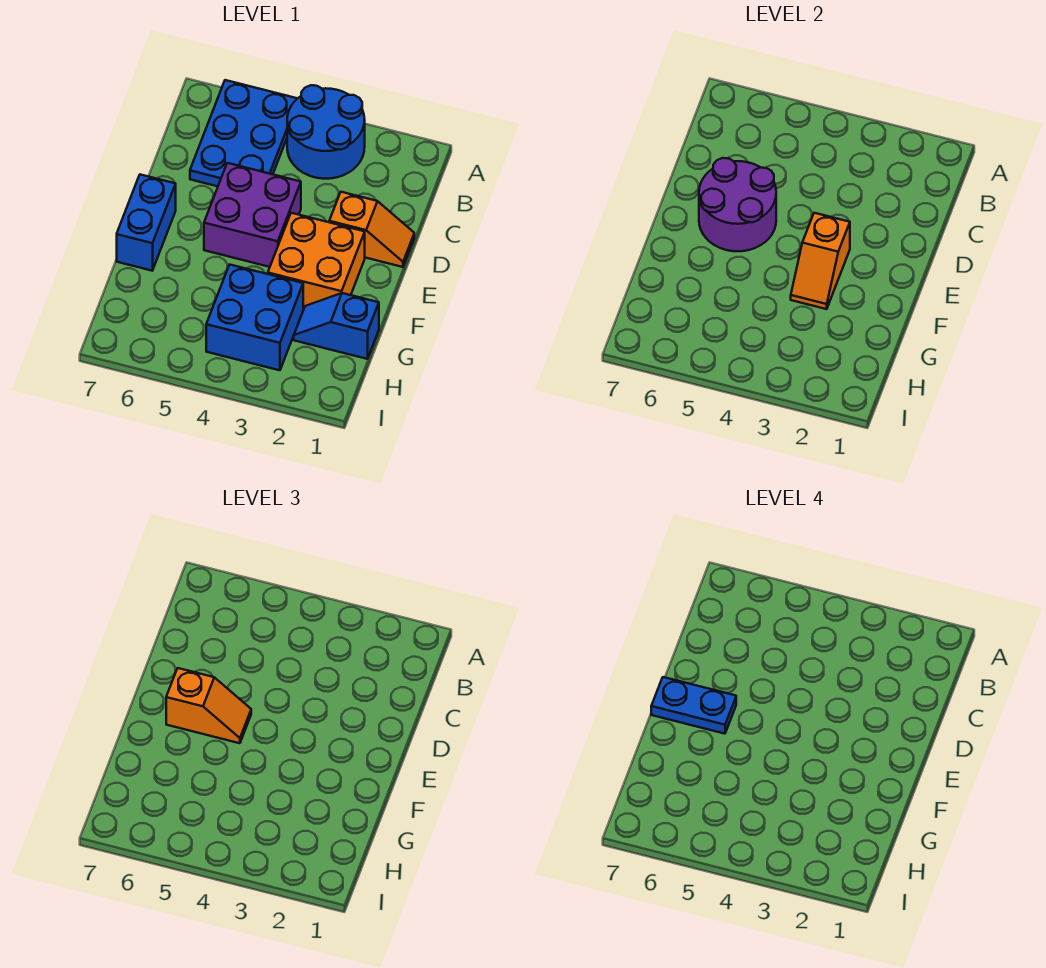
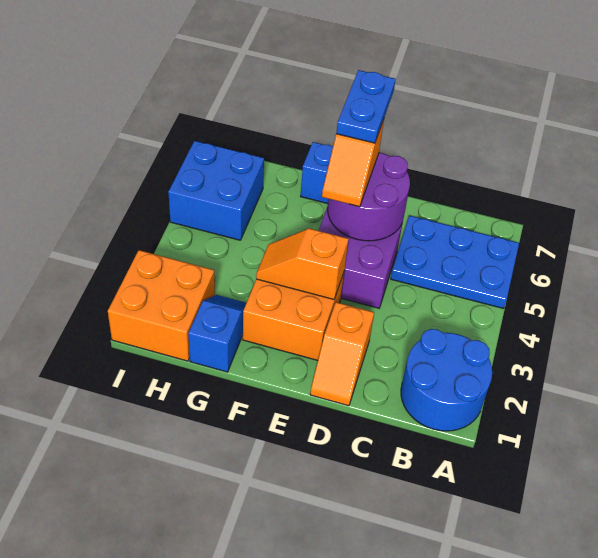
blue round brick A3:B4 level 1 -> blue round brick A1:B2 level 1
blue brick G3:H4 level 1 -> blue brick H5:I6 level 1
none -> orange brick H1:I2 level 1

